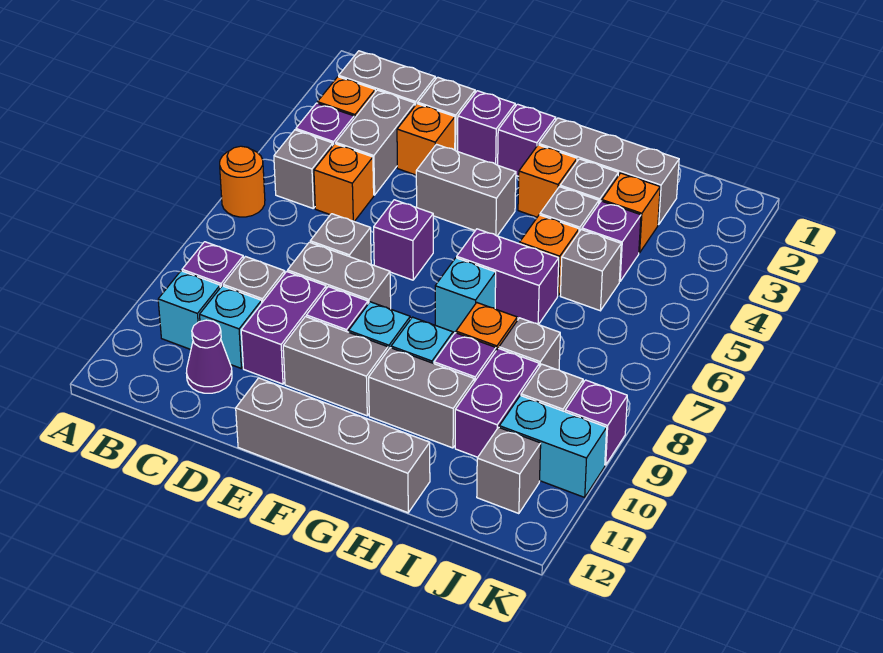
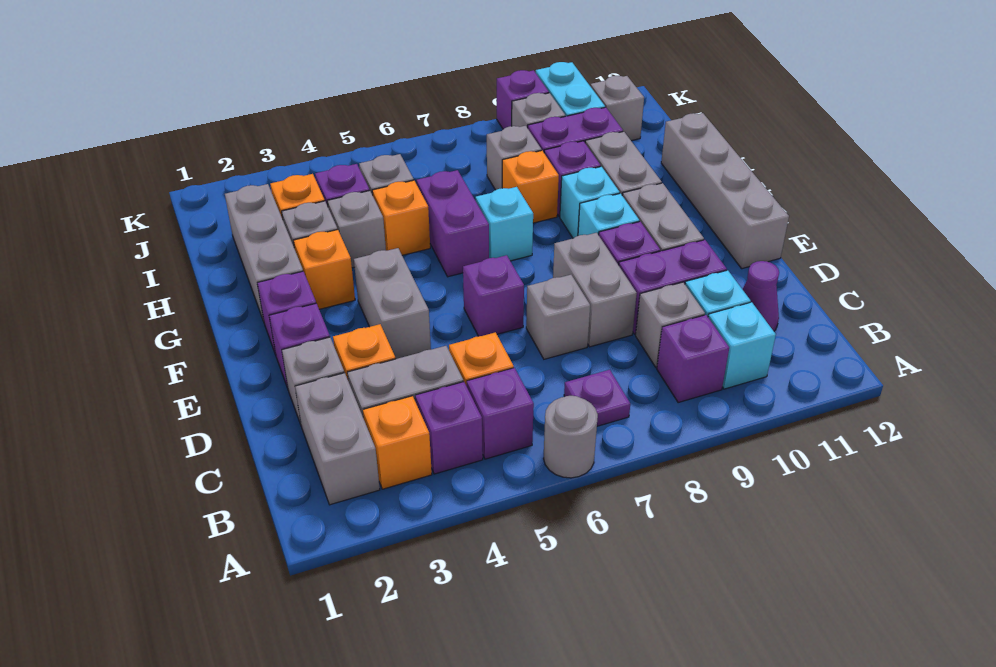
orange round brick A6 level 1 -> grey round brick A6 level 1
grey brick B5 level 1 -> purple brick B5 level 1
none -> purple plate B7 level 1

